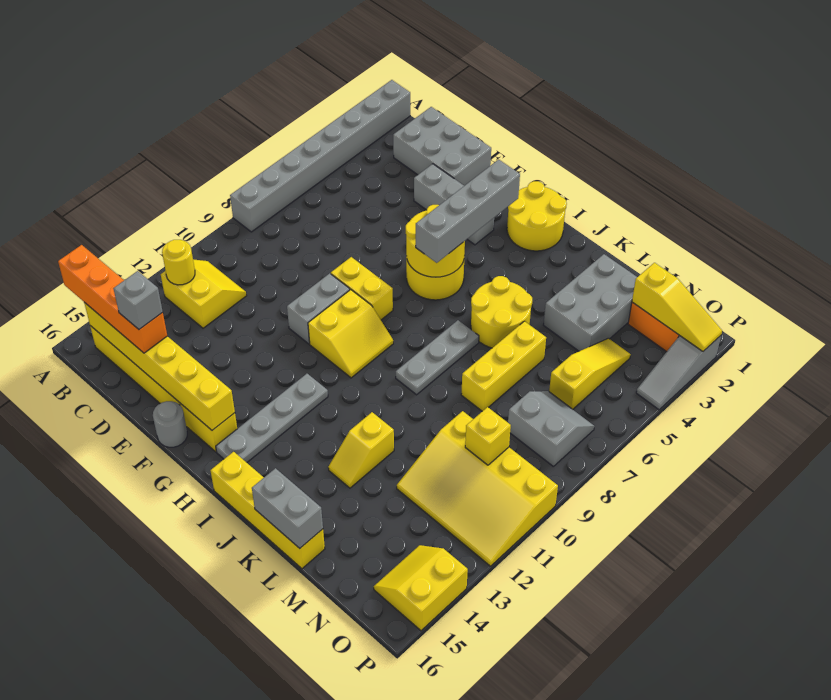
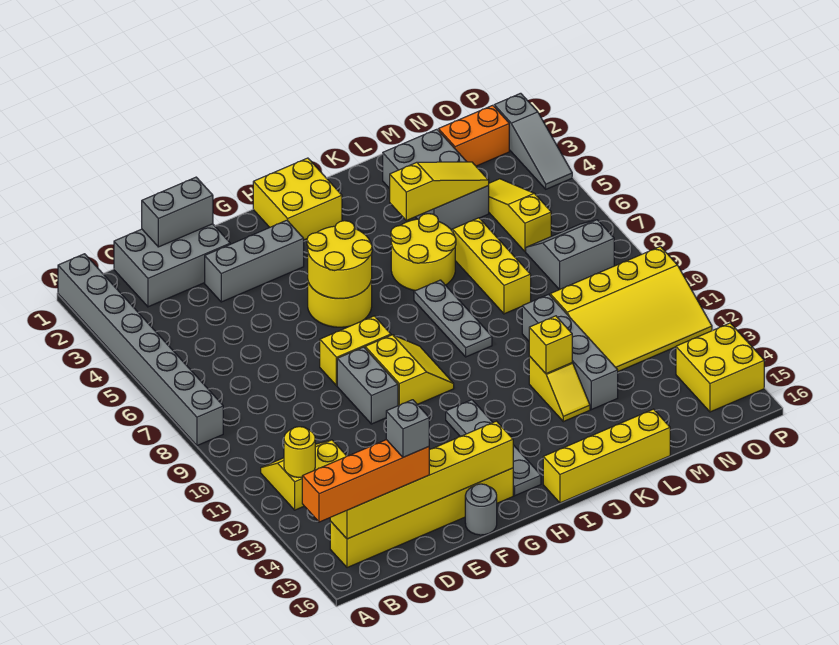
yellow round brick H1:I2 level 1 -> yellow brick H1:I2 level 1
grey brick H3:H6 level 3 -> grey brick L10:L13 level 1
grey brick K16:L16 level 2 -> grey brick D1:E1 level 2
yellow slope N2:P2 level 2 top N -> yellow slope K4:M4 level 2 top K
yellow brick N10 level 2 -> yellow brick K12 level 2
yellow slope O14:P15 level 1 top P -> yellow brick O14:P15 level 1

